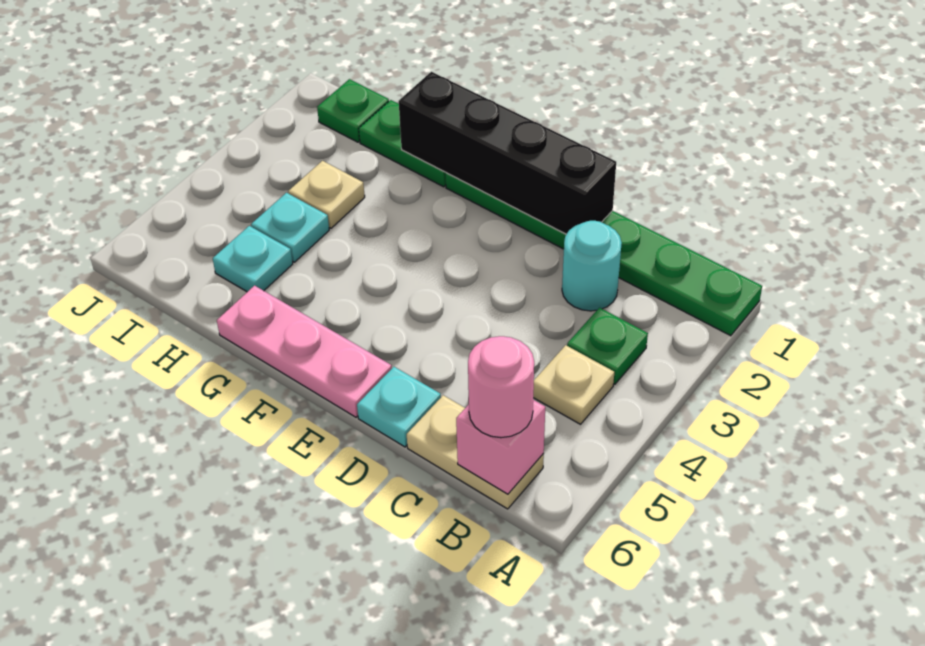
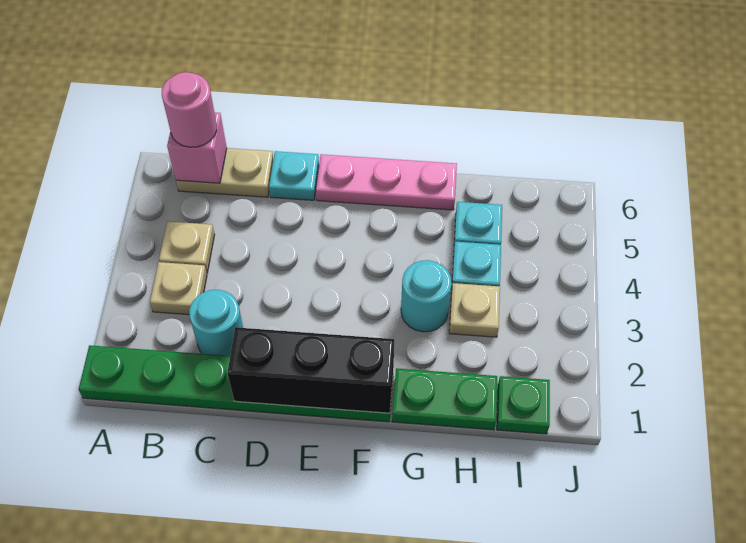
green plate B3 level 1 -> tan plate B3 level 1
black brick D1:G1 level 2 -> black brick D1:F1 level 2
none -> cyan round brick G3 level 1

